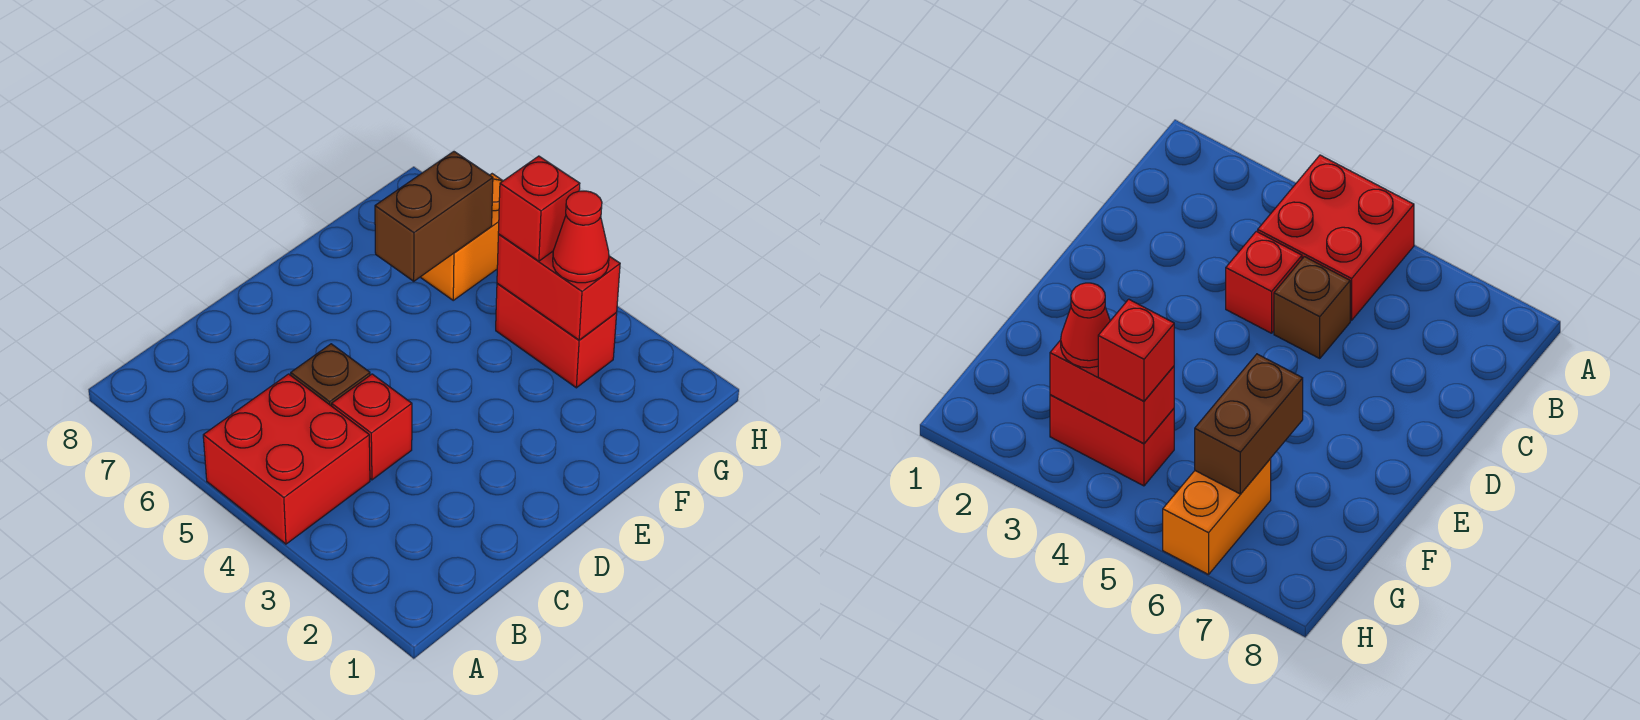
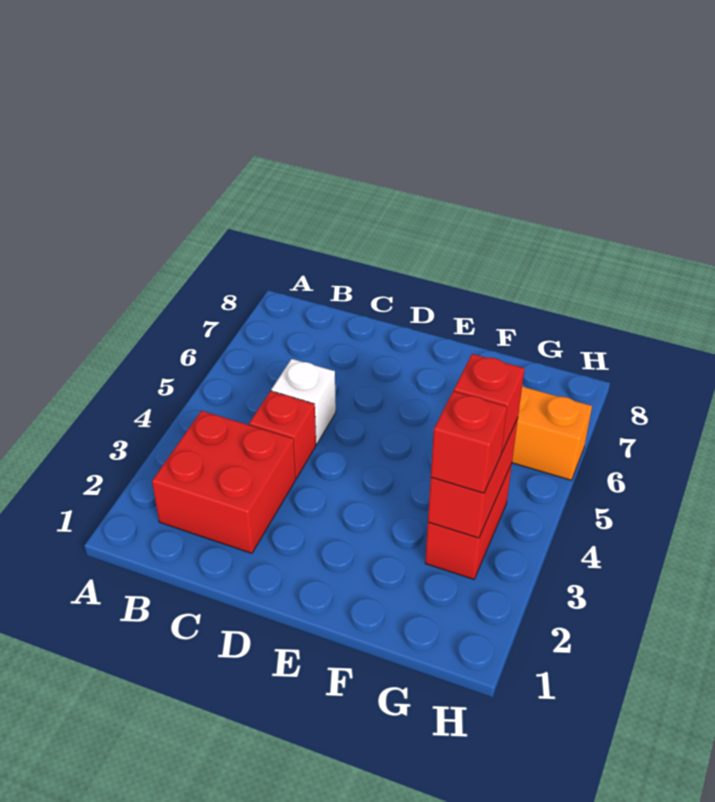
red brick A4:B5 level 1 -> red brick B2:C3 level 1
brown brick C5 level 1 -> white brick C5 level 1
brown brick F6:G6 level 2 -> none
red cone G3 level 3 -> red brick G3 level 3

